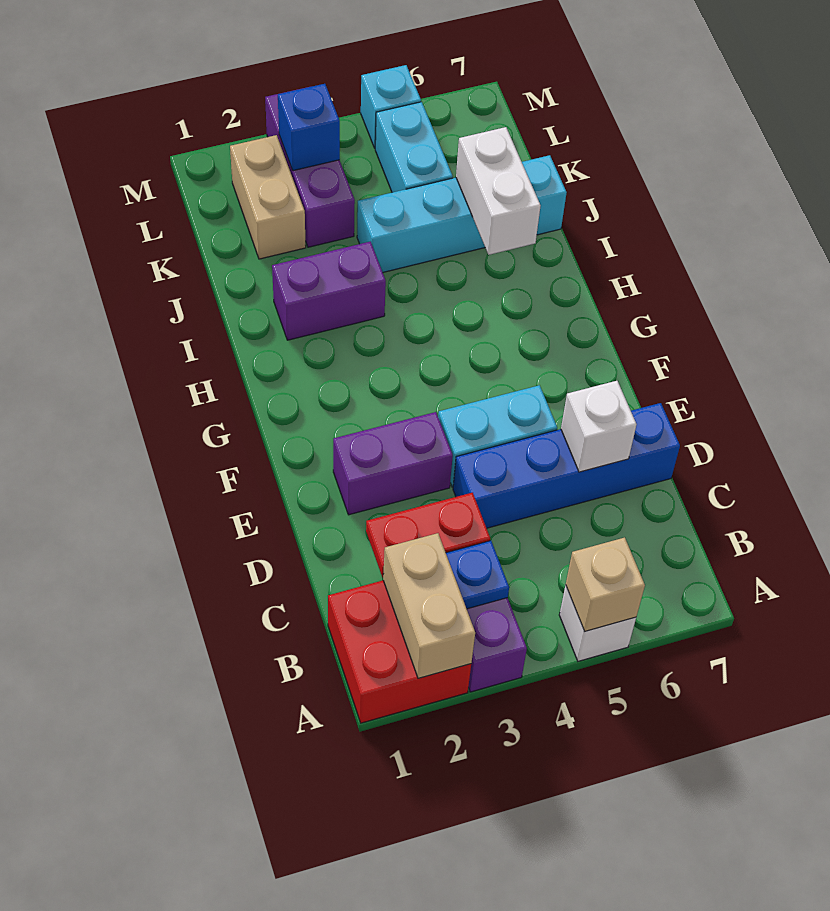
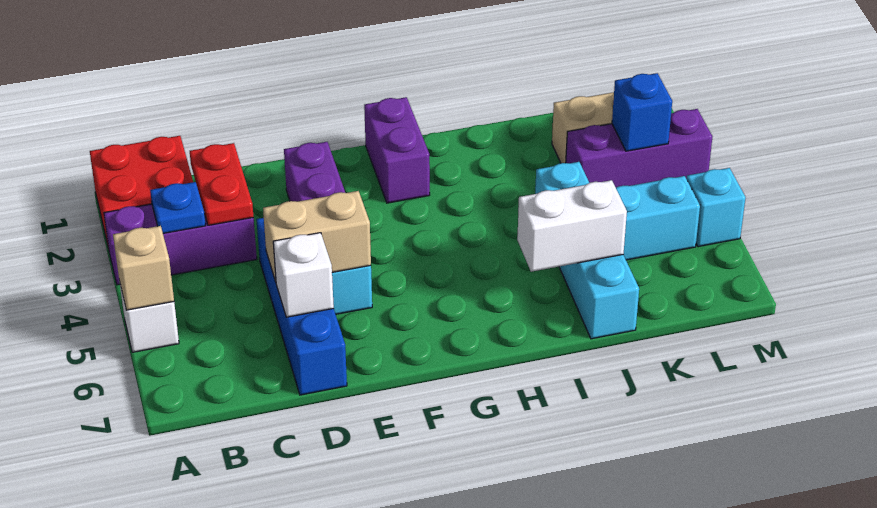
tan brick A2:B2 level 2 -> tan brick D5:E5 level 2
purple brick I2:I3 level 1 -> purple brick G1:G2 level 1

